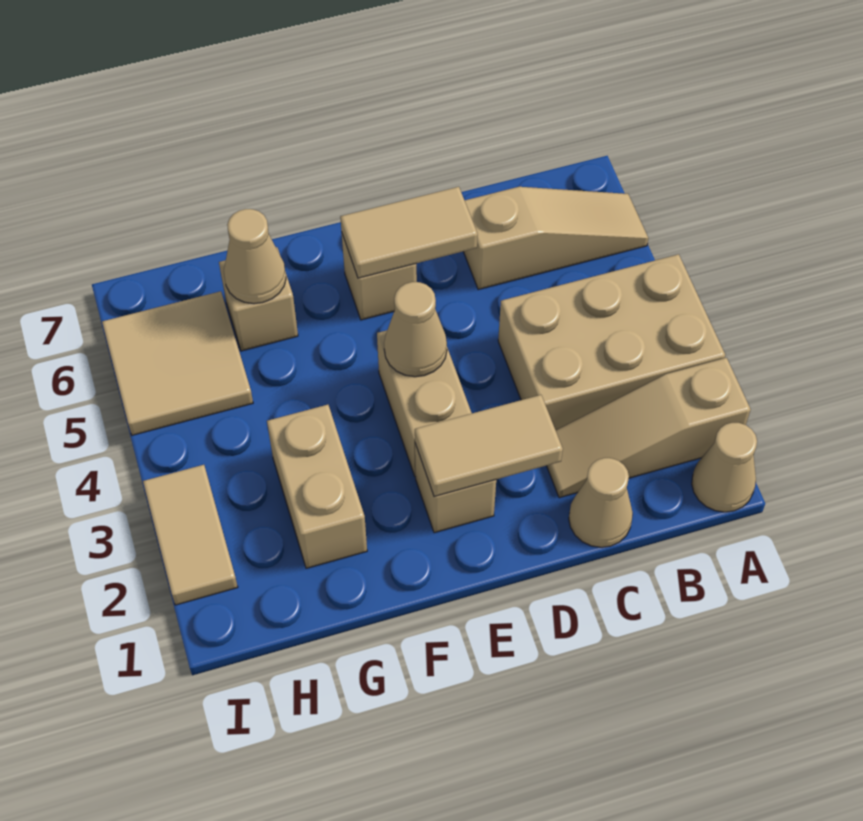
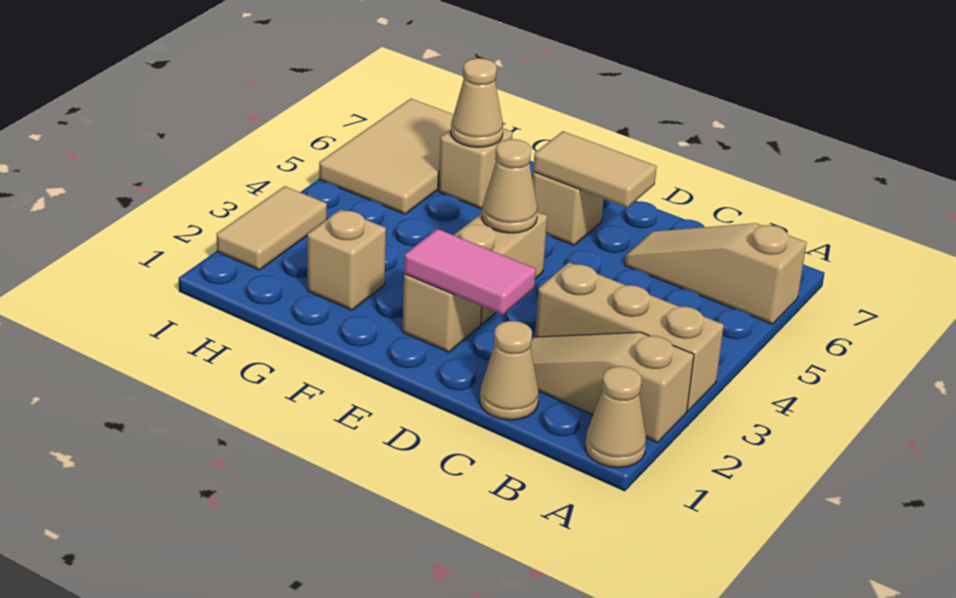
tan brick A3:C4 level 1 -> tan brick A3:C3 level 1
tan slope A6:C6 level 1 top C -> tan slope A6:C6 level 1 top A
tan tile D2:E2 level 2 -> pink tile D2:E2 level 2
tan brick G2:G3 level 1 -> tan brick G2 level 1
tan tile H5:I6 level 1 -> tan tile H5:I7 level 1

